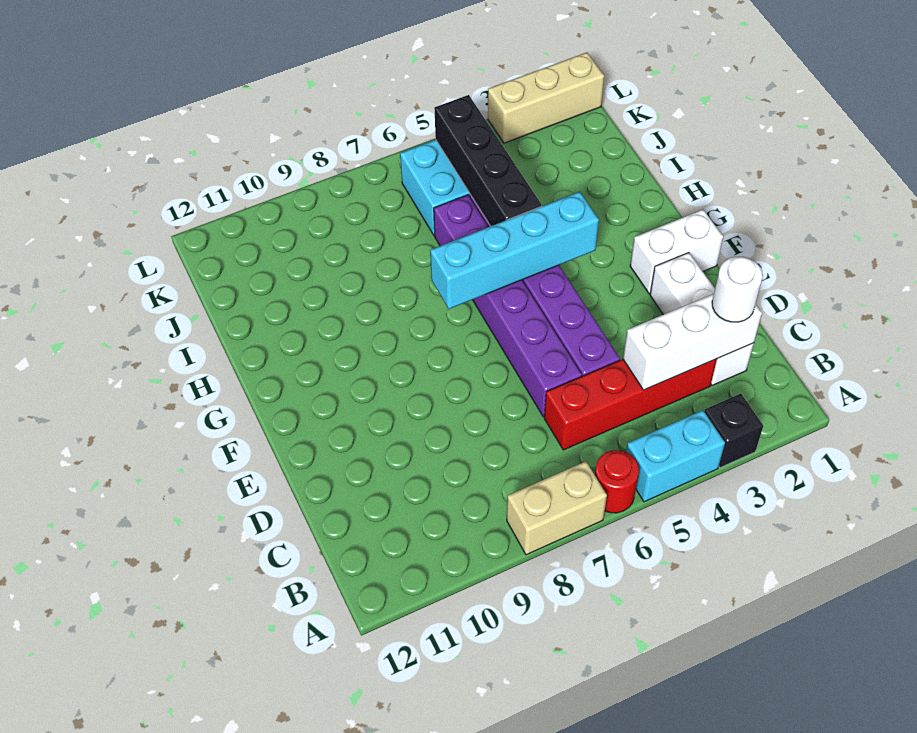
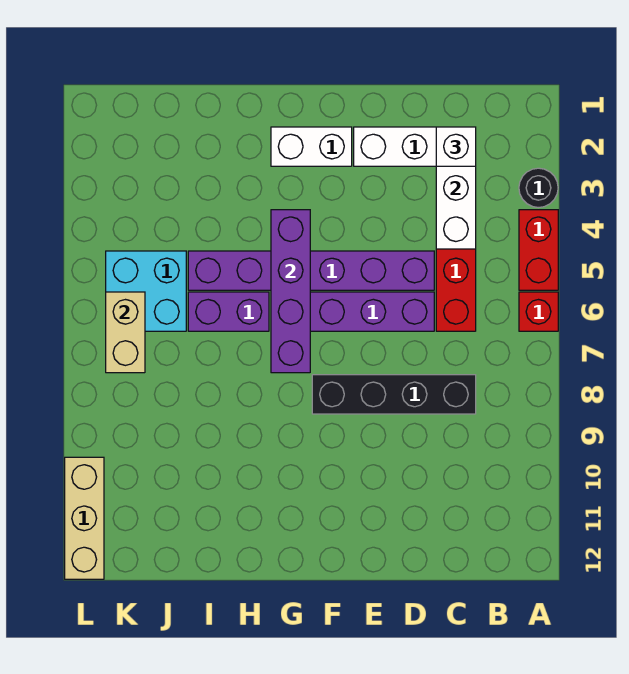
black brick A3 level 1 -> black round brick A3 level 1
cyan brick A4:A5 level 1 -> red brick A4:A5 level 1
red round brick A6 level 1 -> red brick A6 level 1
tan brick A7:A8 level 1 -> tan brick K6:K7 level 2
white round brick C2 level 3 -> white brick C2 level 3
white brick F1:F2 level 1 -> white brick F2:G2 level 1
cyan brick G4:G7 level 2 -> purple brick G4:G7 level 2
black brick H5:K5 level 2 -> black brick C8:F8 level 1
tan brick L1:L3 level 1 -> tan brick L10:L12 level 1

